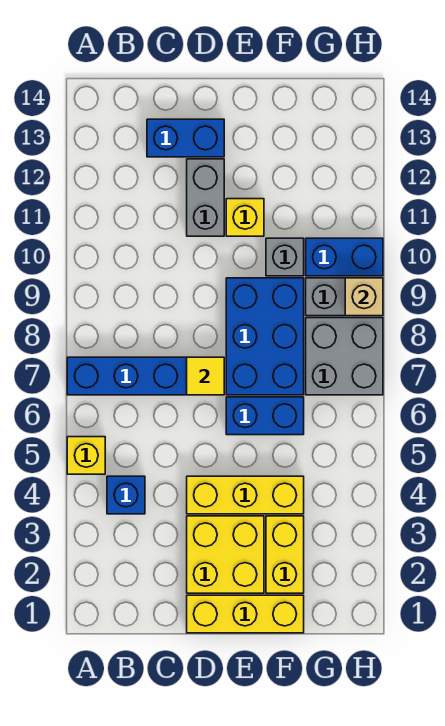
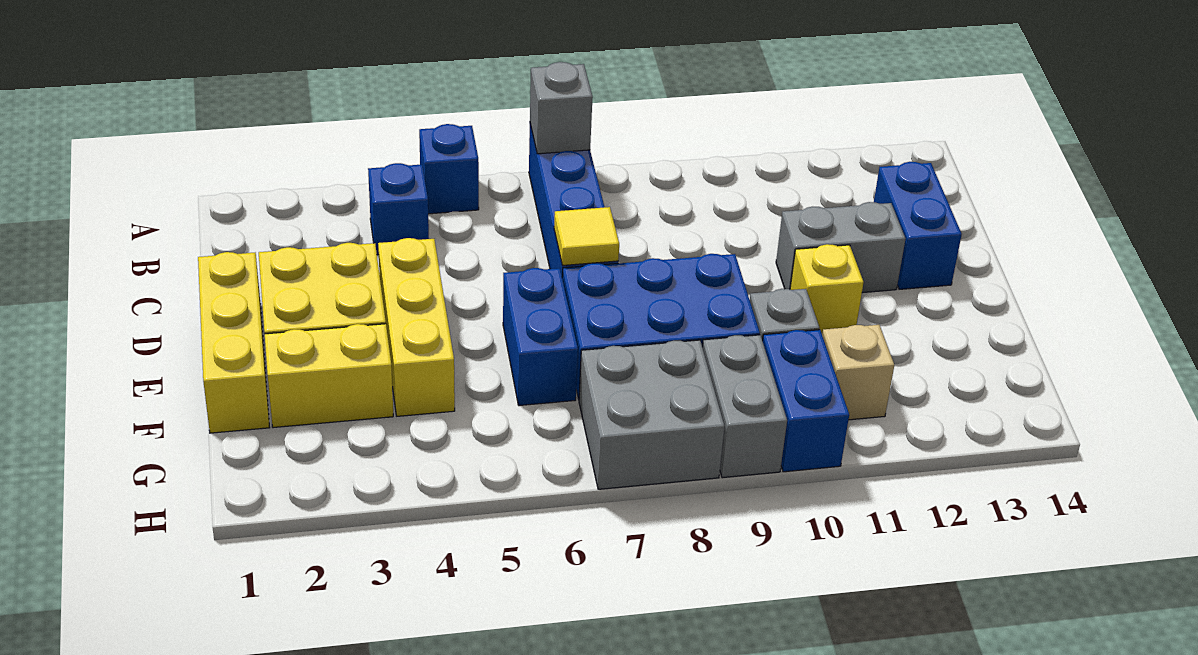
yellow brick A5 level 1 -> blue brick A5 level 1
none -> grey brick A7 level 2
tan brick H9 level 2 -> tan brick G11 level 1

